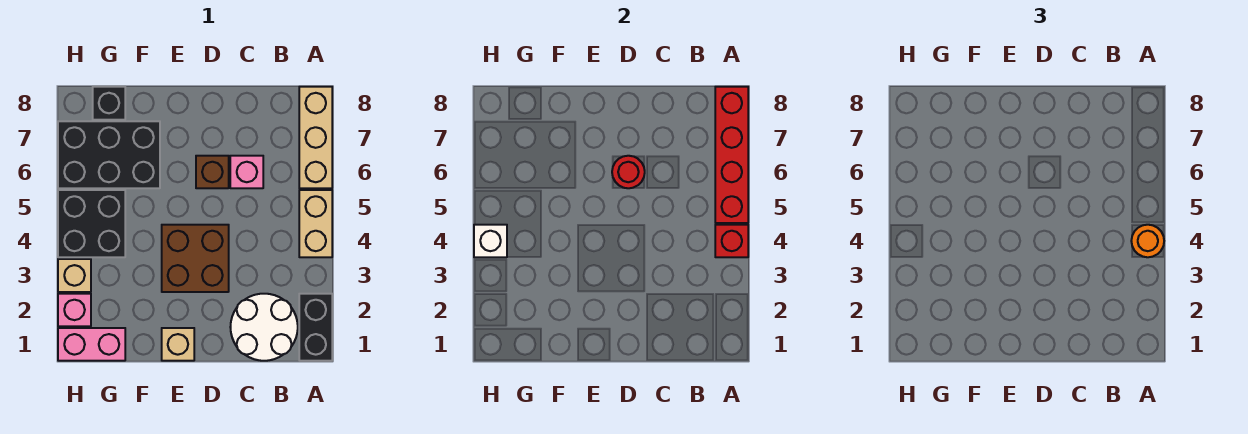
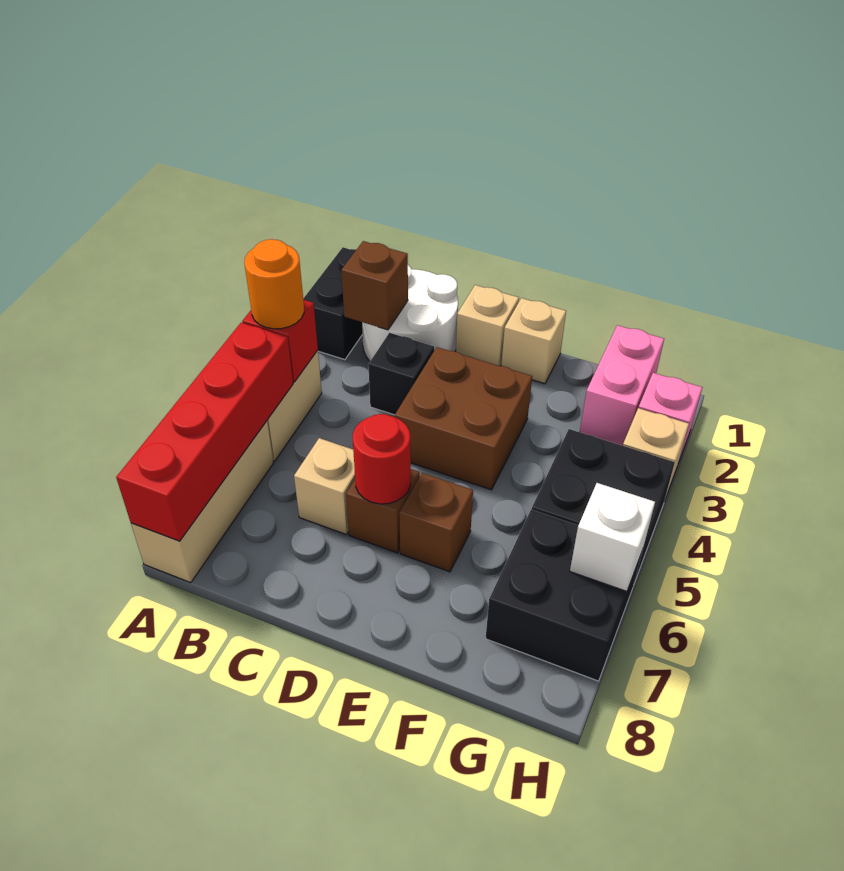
none -> brown brick B2 level 2
pink brick C6 level 1 -> tan brick C6 level 1
none -> tan brick D1 level 1
none -> brown brick E6 level 1
black brick F6:H7 level 1 -> black brick G6:H7 level 1
pink brick G1:H1 level 1 -> pink brick G1:G2 level 1
black brick G8 level 1 -> black brick C3 level 1
white brick H4 level 2 -> white brick H6 level 2

